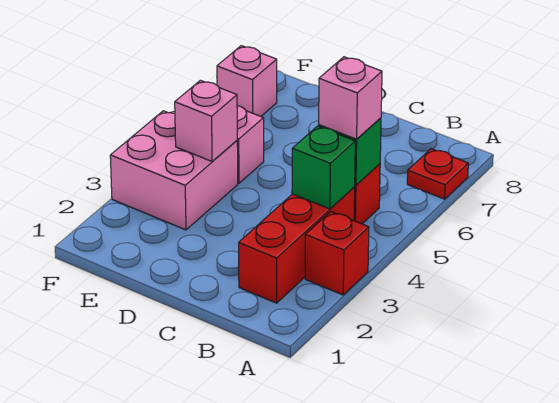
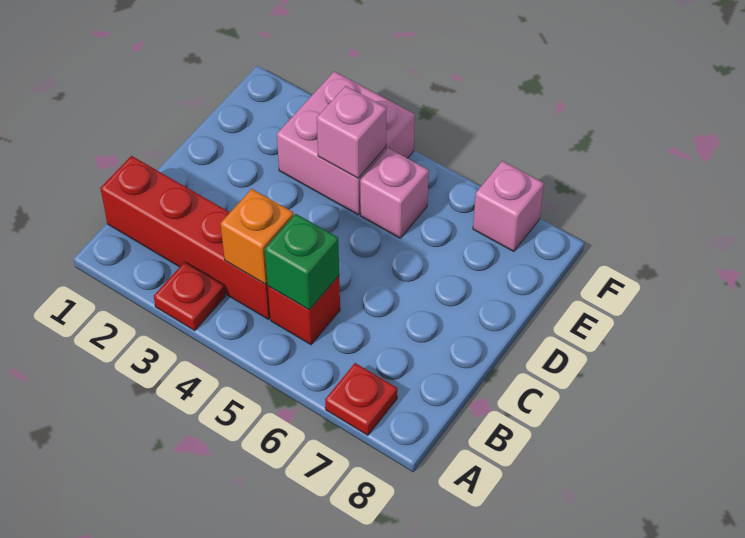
red brick A3 level 1 -> red plate A3 level 1
red brick B2:B4 level 1 -> red brick B1:B4 level 1
green brick B4 level 2 -> orange brick B4 level 2
pink brick B5 level 3 -> none

